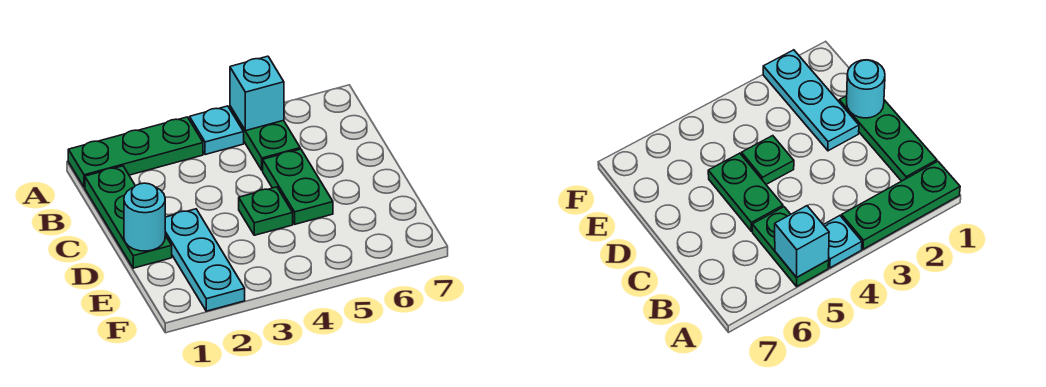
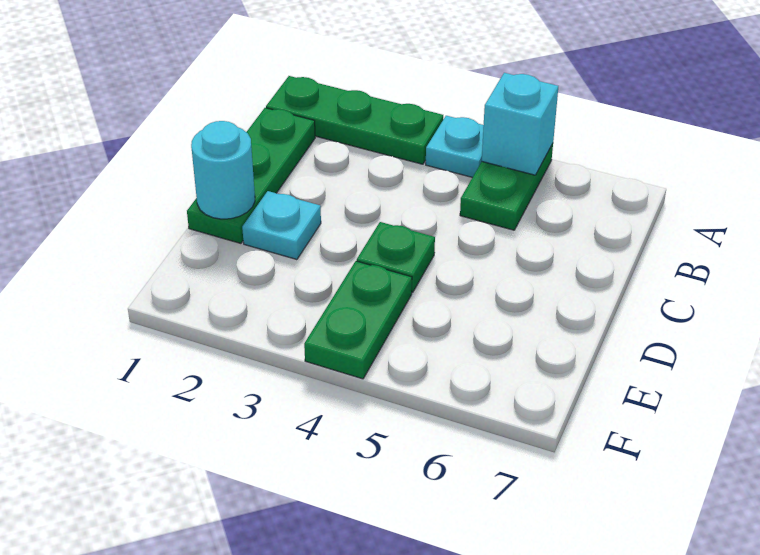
green plate C5:D5 level 1 -> green plate E4:F4 level 1
cyan plate D2:F2 level 1 -> cyan plate D2 level 1

